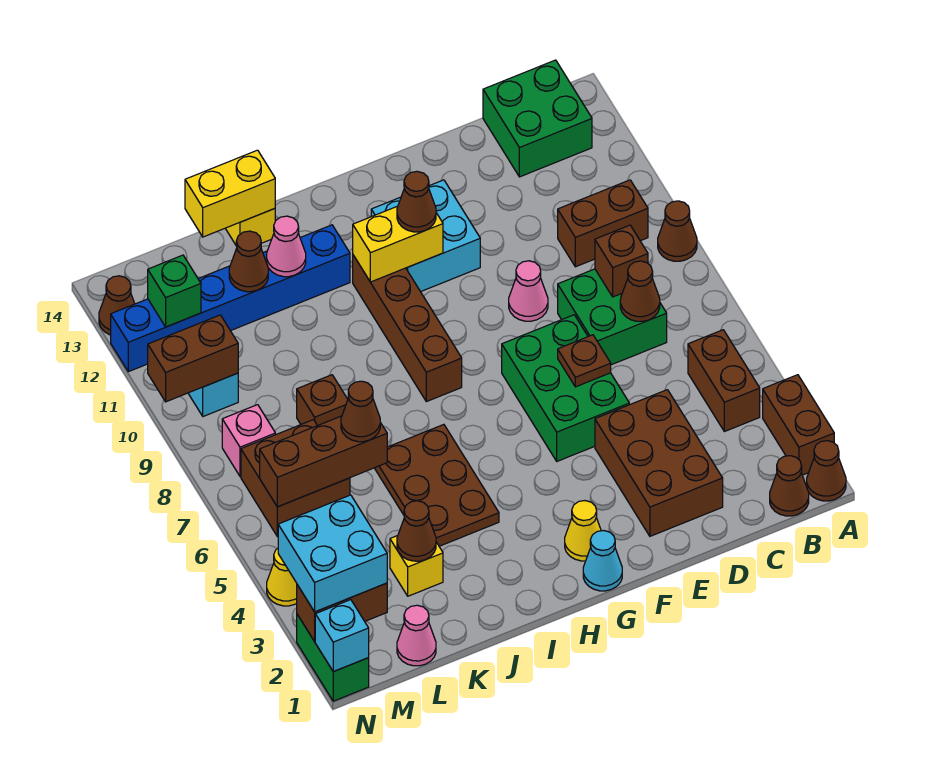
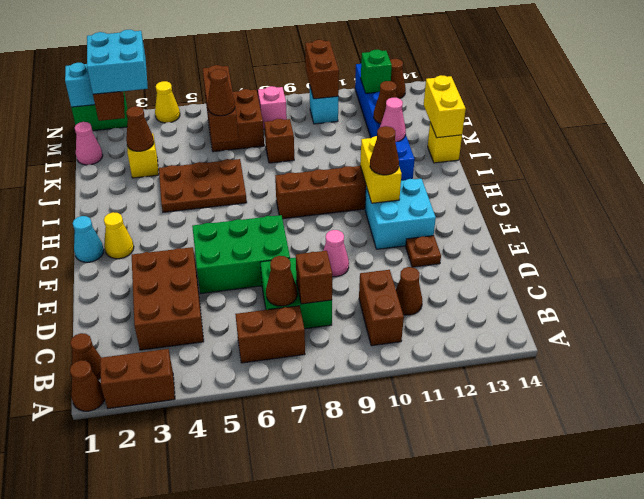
brown cone A9 level 1 -> brown cone C11 level 1
brown brick B4:B5 level 1 -> brown brick B6:B7 level 1
green brick B13:C14 level 1 -> none
brown brick D2:E4 level 1 -> brown brick C3:E4 level 1
brown plate E6 level 2 -> brown plate E12 level 1

